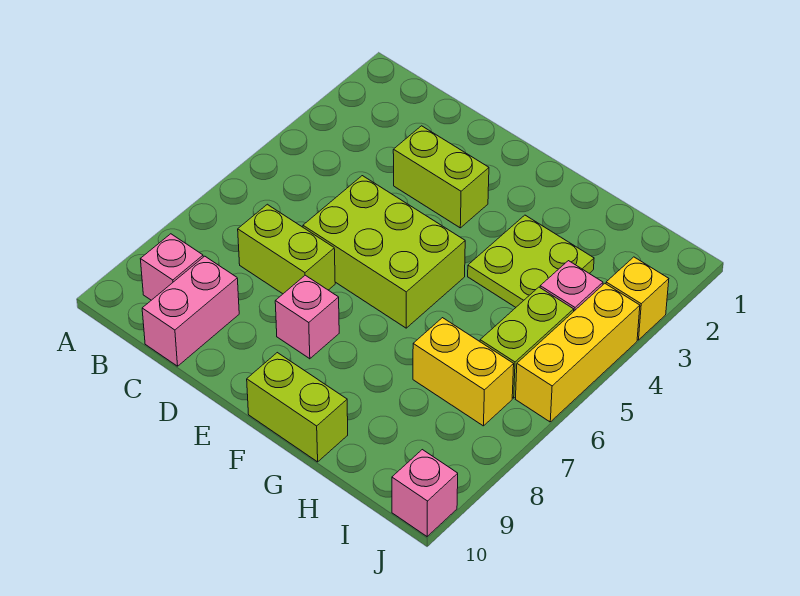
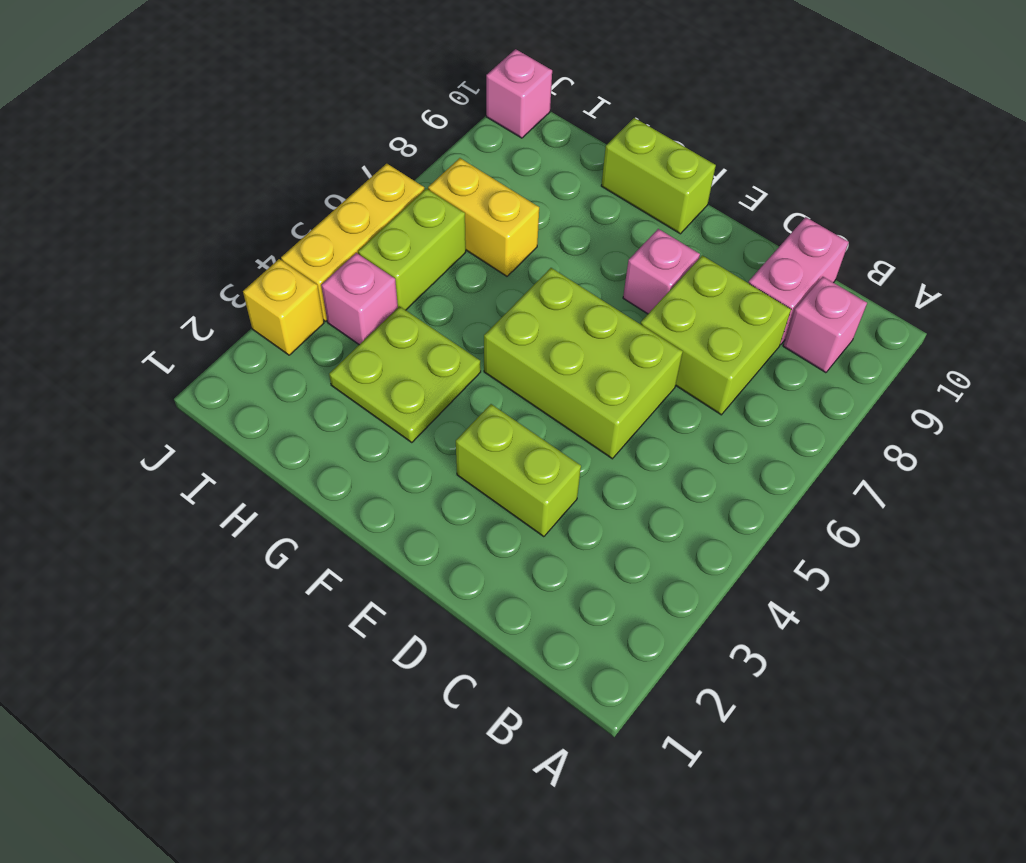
lime brick C7:D7 level 1 -> lime brick C7:D8 level 1

